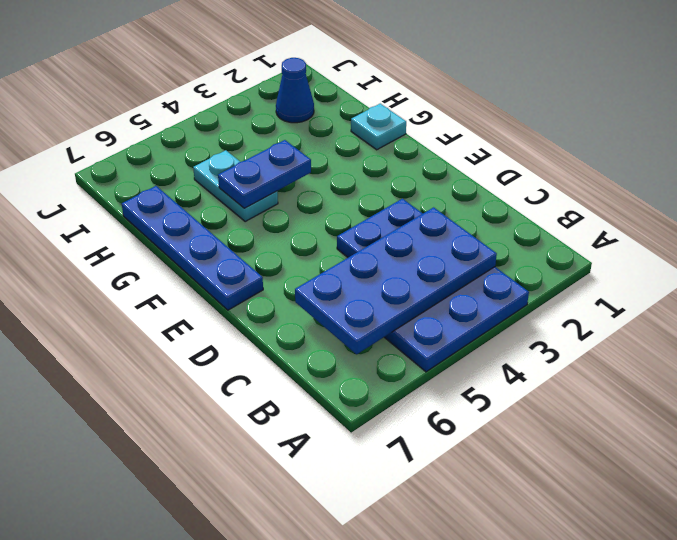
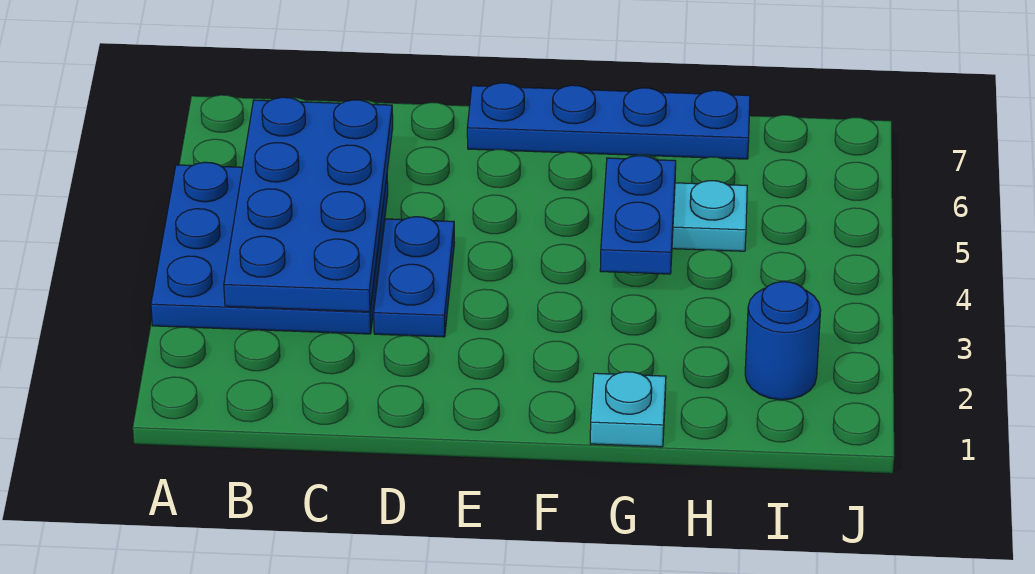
blue cone I2 level 1 -> blue round brick I2 level 1

